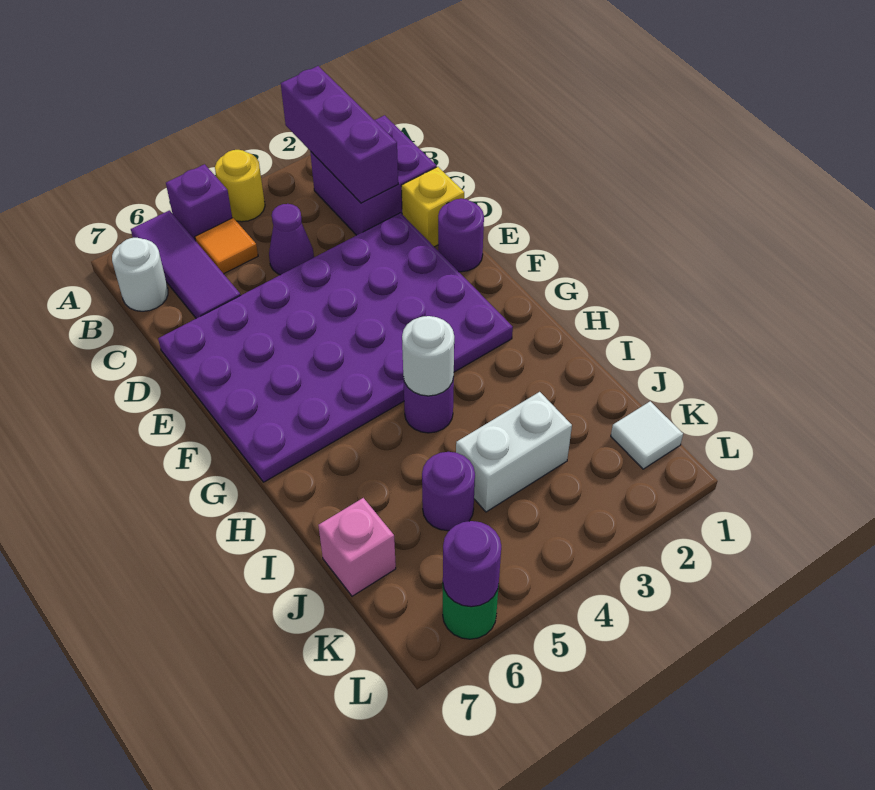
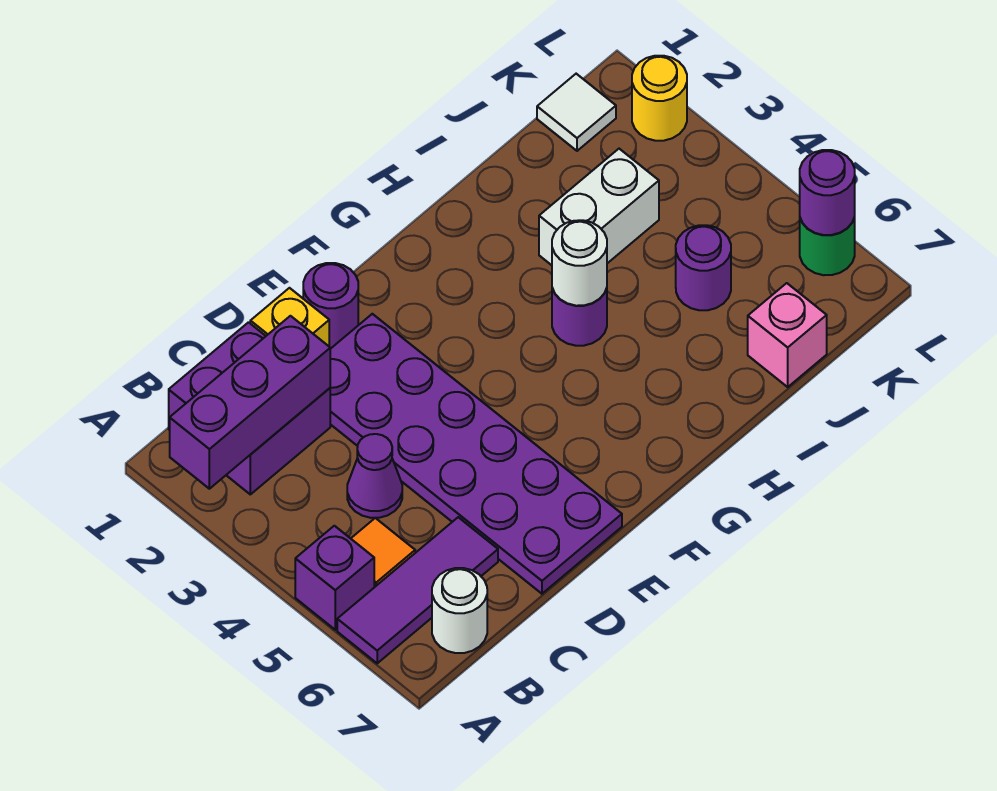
yellow round brick A4 level 1 -> yellow round brick L2 level 1
purple plate D2:G7 level 1 -> purple plate D2:E7 level 1
white brick J3:J4 level 1 -> white brick I3:J3 level 1

